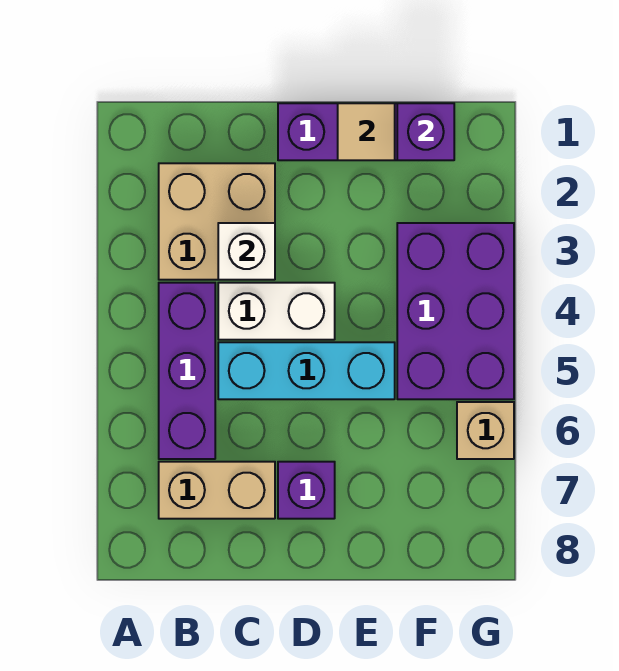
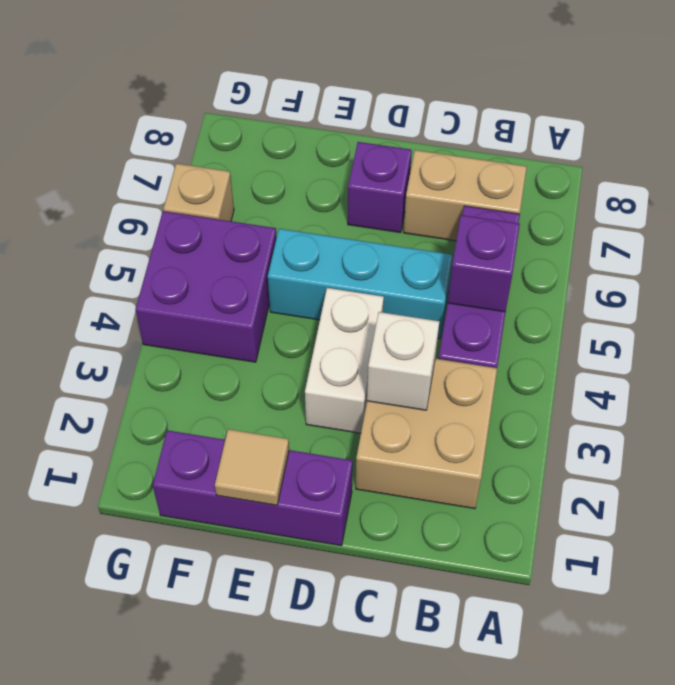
white brick C4:D4 level 1 -> white brick D3:D4 level 1
purple brick F1 level 2 -> purple brick B5 level 2
purple brick F3:G5 level 1 -> purple brick F4:G5 level 1

